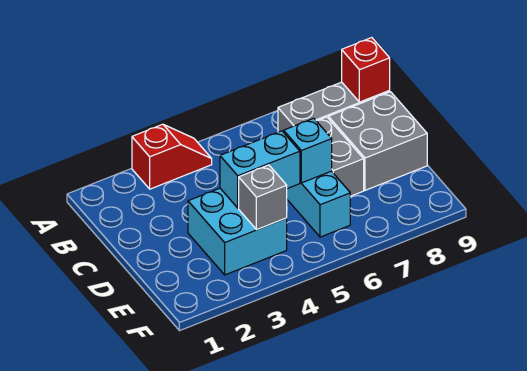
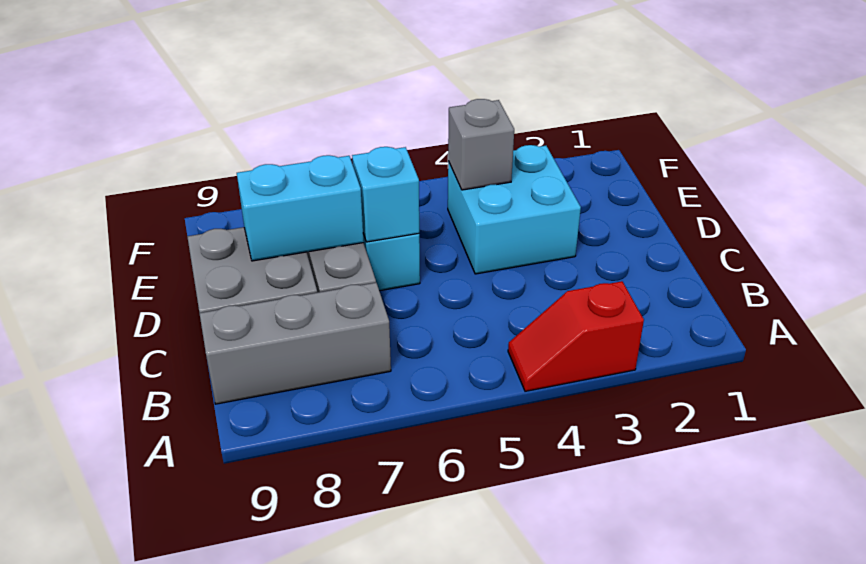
red brick B9 level 2 -> none
cyan brick D4:D5 level 2 -> cyan brick D7:D8 level 2

